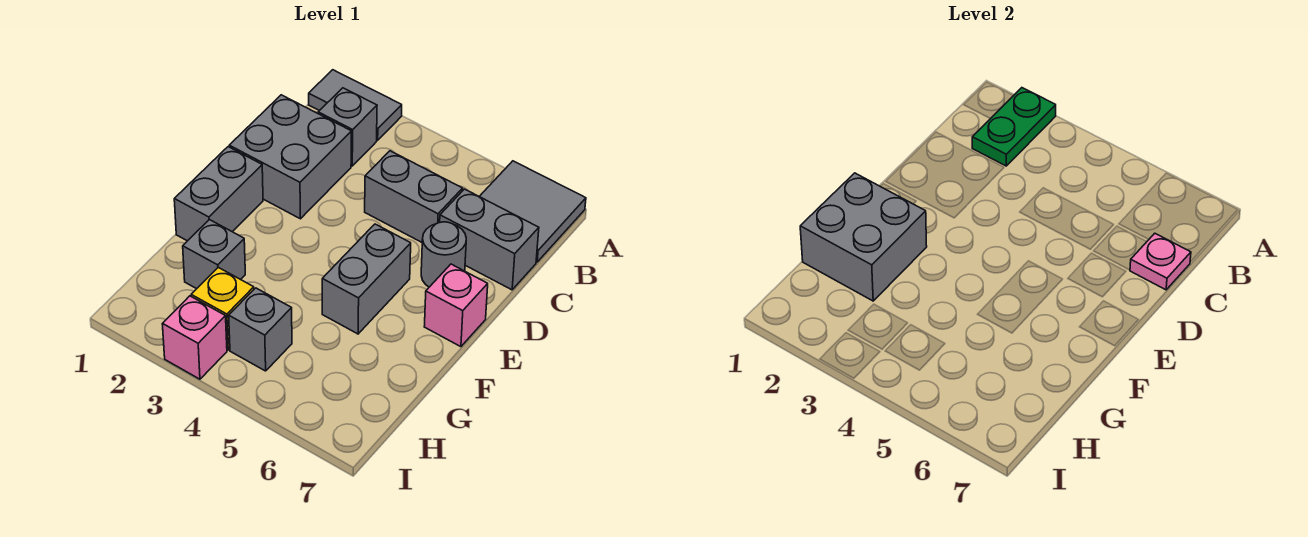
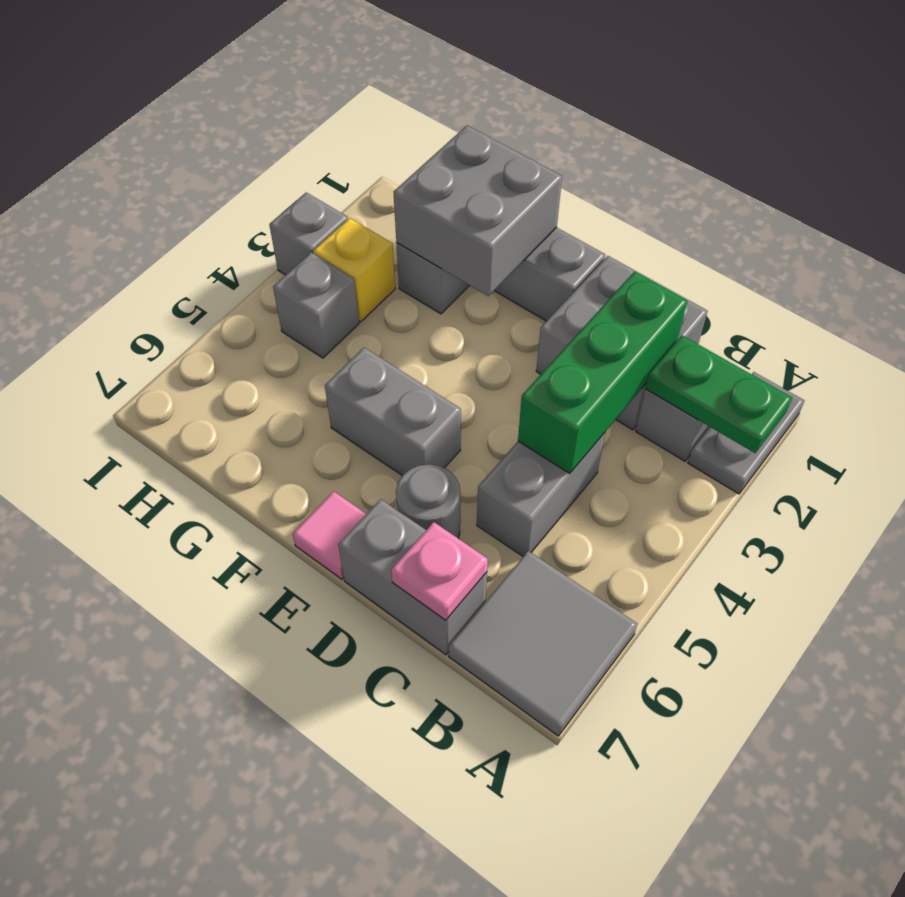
grey tile A1:A2 level 1 -> grey plate A1:A2 level 1
none -> green brick C2:C4 level 2
grey brick C6:C7 level 1 -> grey brick C7:D7 level 1
pink brick E7 level 1 -> pink tile E7 level 1
pink brick I3 level 1 -> grey brick I3 level 1

